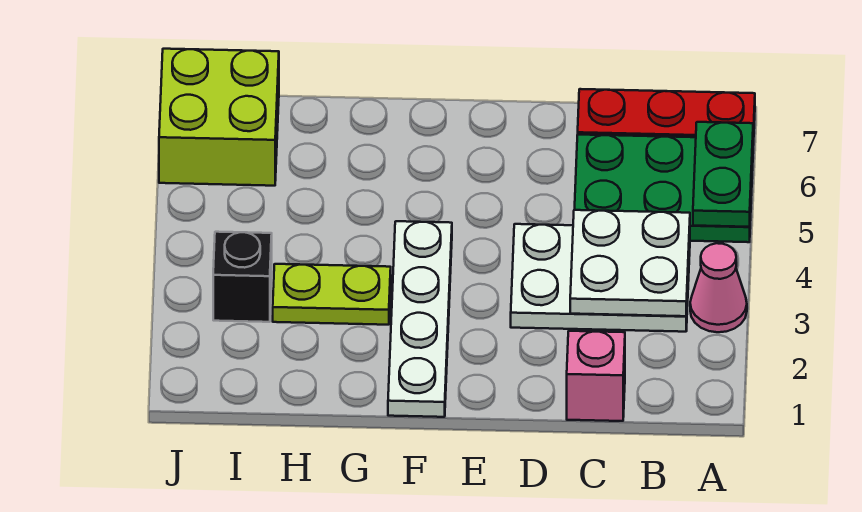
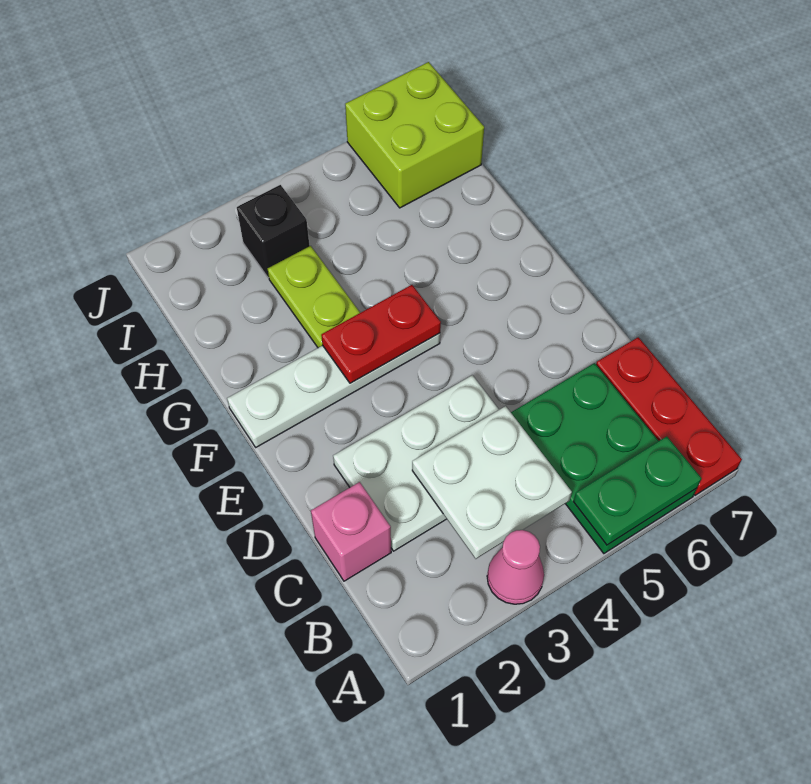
white plate B3:D4 level 1 -> white plate C2:D4 level 1
none -> red plate F3:F4 level 2

